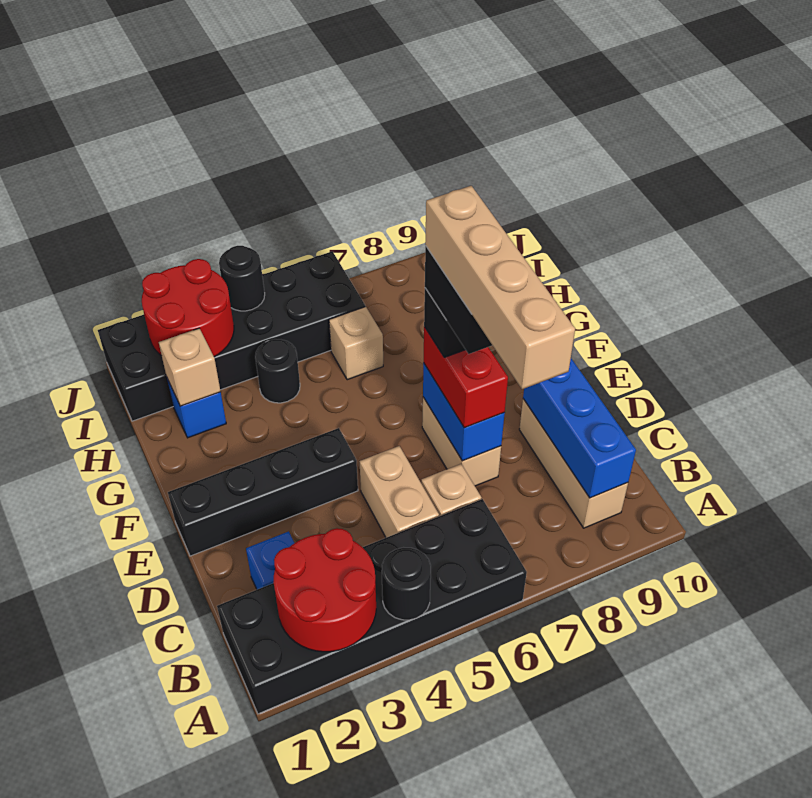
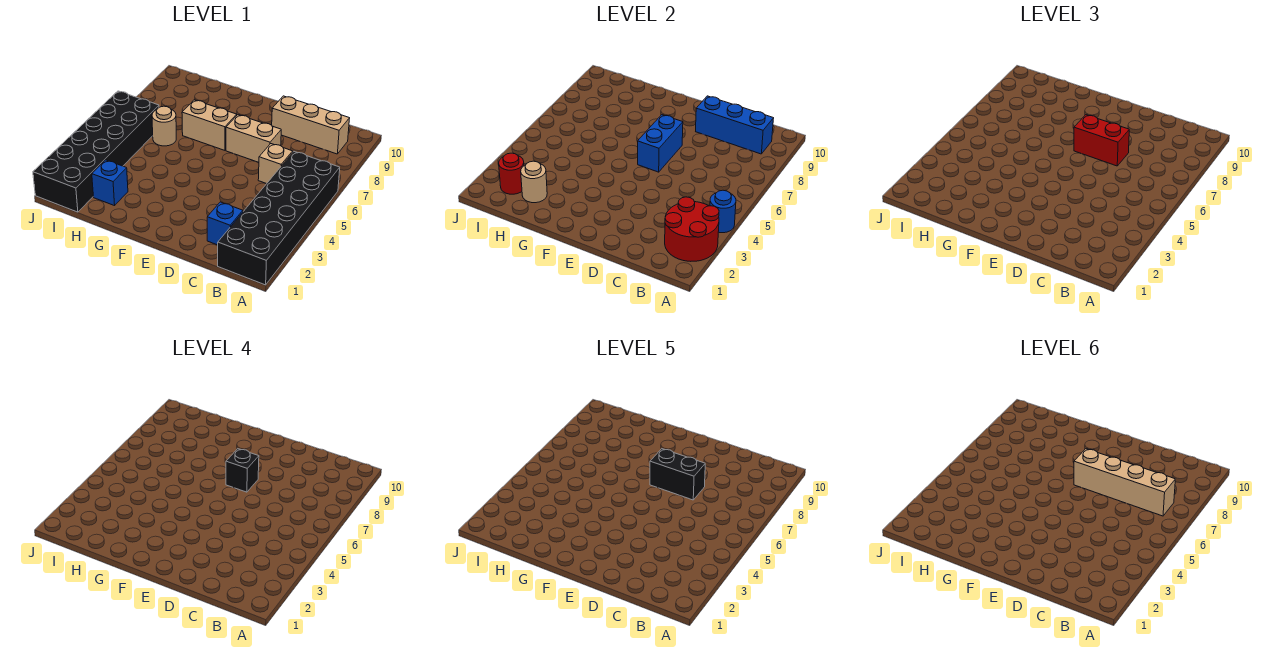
black round brick A4 level 2 -> blue round brick A4 level 2
tan brick C5:D5 level 1 -> tan brick F7:G7 level 1
blue brick D7:E7 level 2 -> blue brick E6:E7 level 2
black brick E1:E4 level 1 -> none
tan brick H2 level 2 -> tan round brick H2 level 2
black round brick H4 level 1 -> none
tan brick H6 level 1 -> tan round brick H6 level 1
red round brick I2:J3 level 2 -> red round brick I2 level 2
black round brick J4 level 2 -> none

